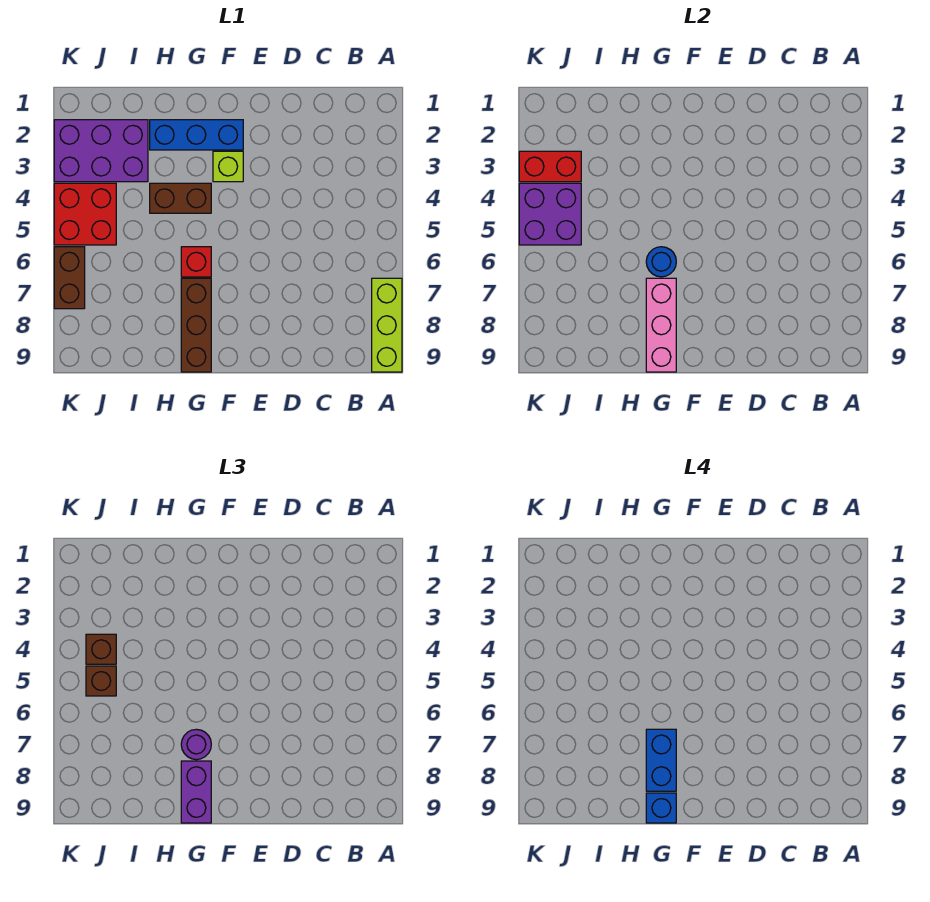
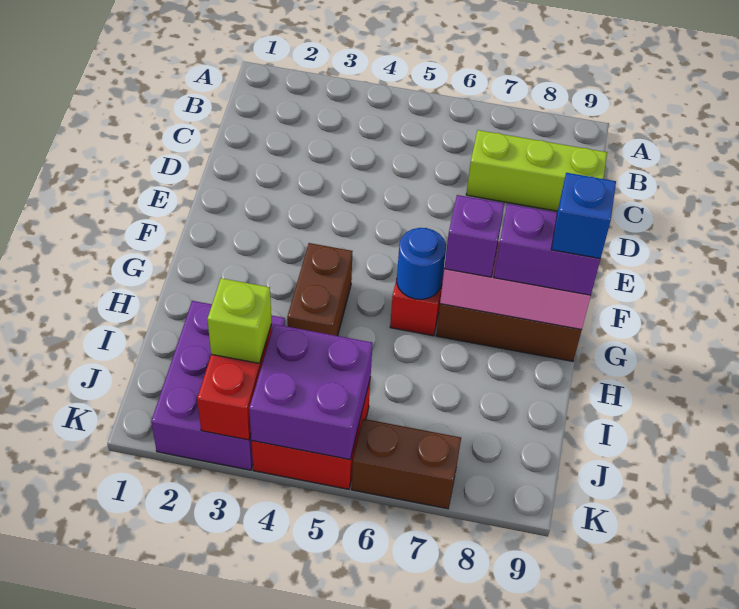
lime brick A7:A9 level 1 -> lime brick C7:C9 level 1
blue brick F2:H2 level 1 -> none
lime brick F3 level 1 -> lime brick J3 level 3
purple round brick G7 level 3 -> purple brick G7 level 3
blue brick G7:G8 level 4 -> none
brown brick J4 level 3 -> none
brown brick J5 level 3 -> none

